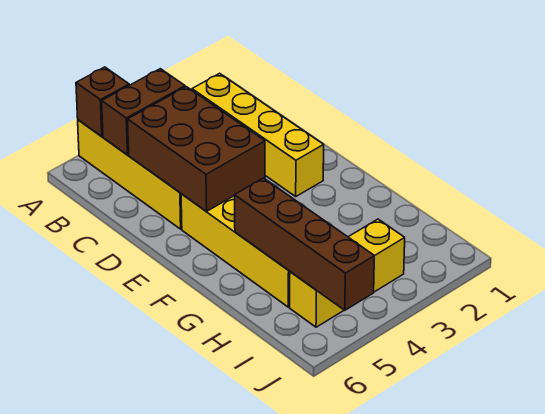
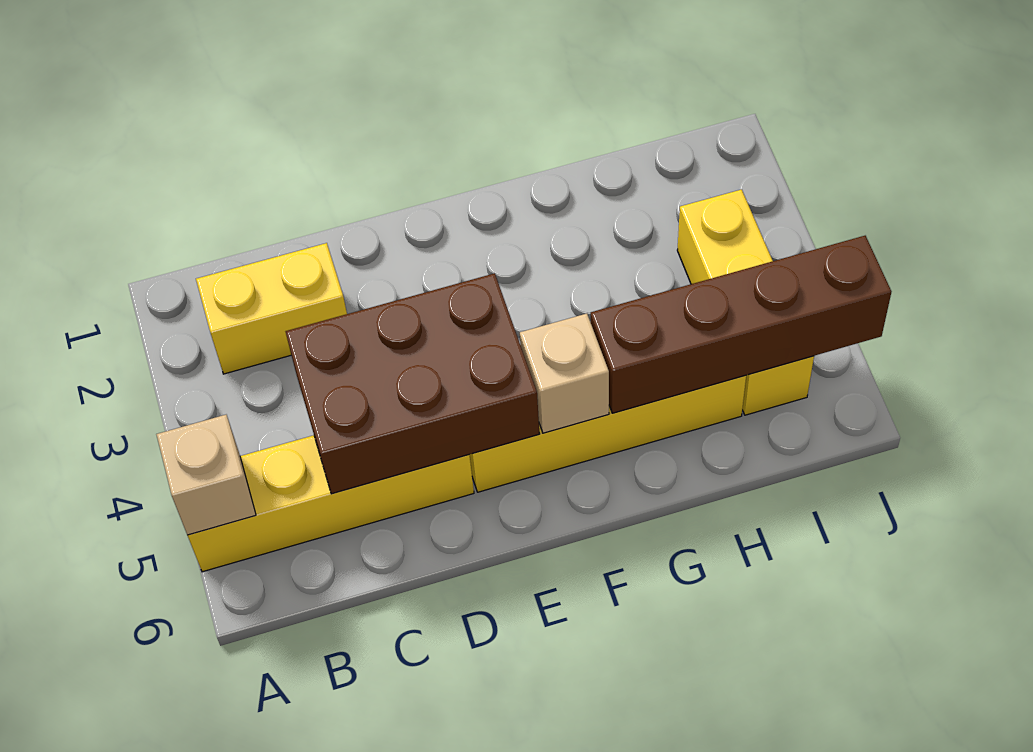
brown brick A5 level 2 -> tan brick A5 level 2
yellow brick B2:E2 level 1 -> yellow brick B2:C2 level 1
brown brick B4:B5 level 2 -> none
none -> tan brick F5 level 2

